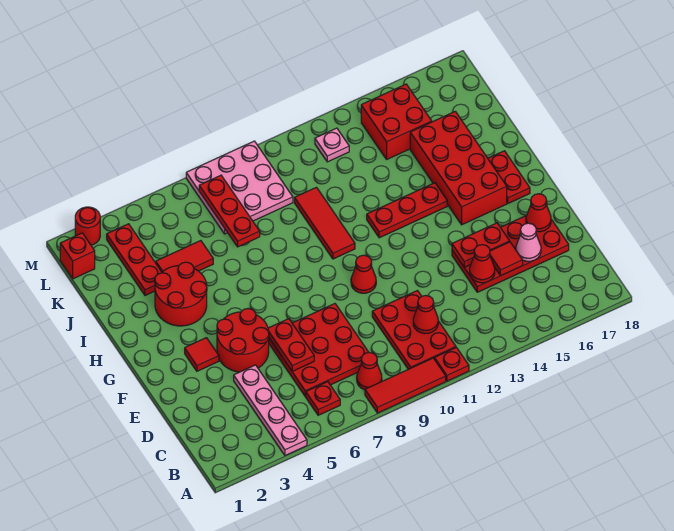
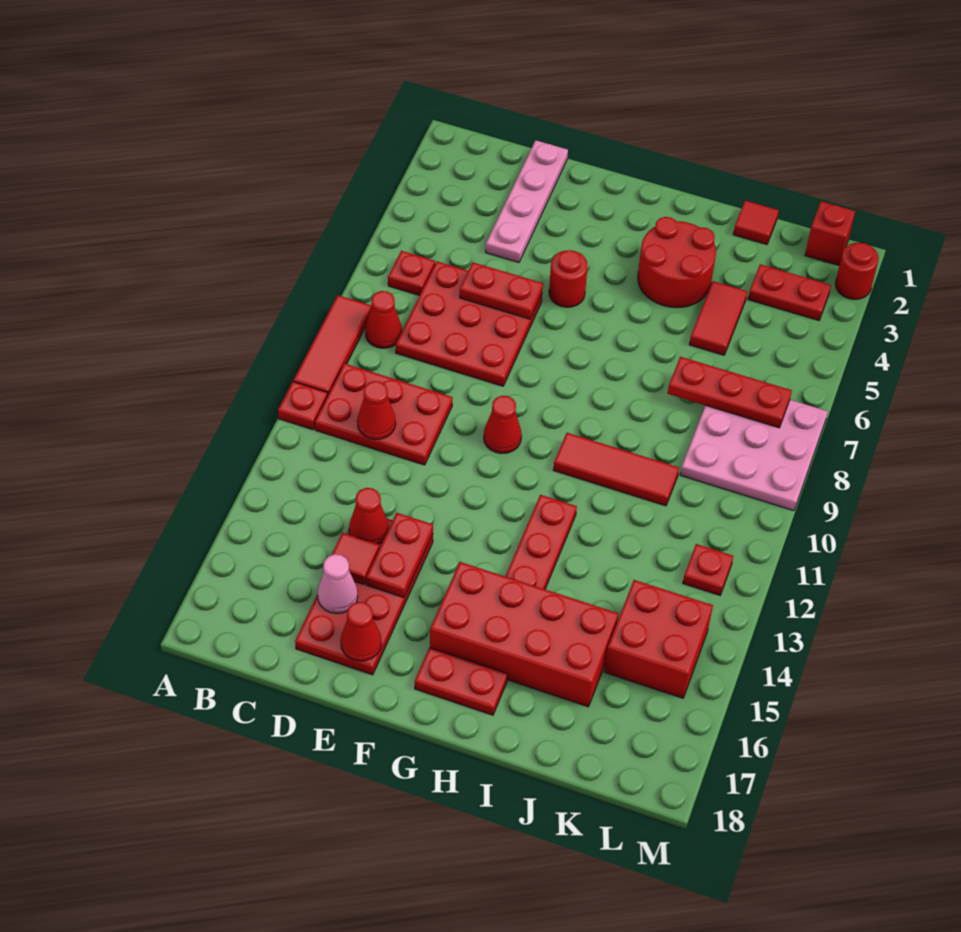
pink plate A4:D4 level 1 -> pink plate D1:D4 level 1
red round brick E4:F5 level 1 -> red round brick F5 level 1
red tile F3 level 1 -> red tile J1 level 1
red plate J3:L3 level 1 -> red plate K3:L3 level 1
pink plate L12 level 1 -> red plate L12 level 1

